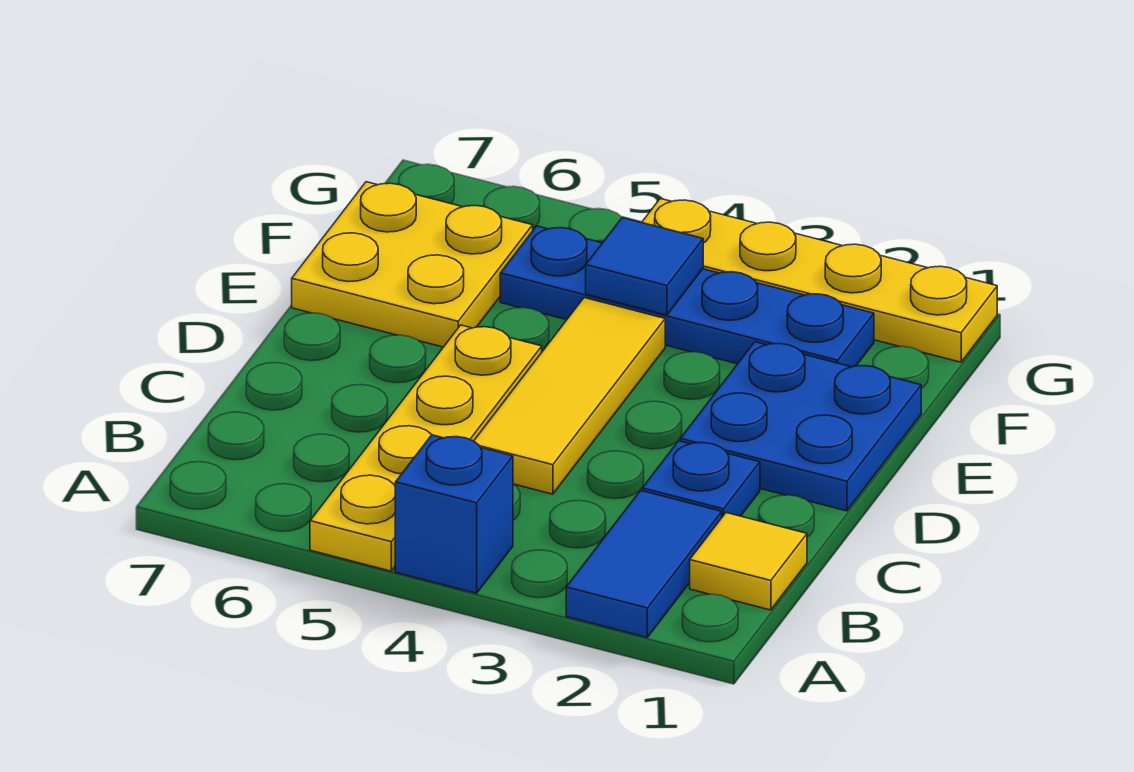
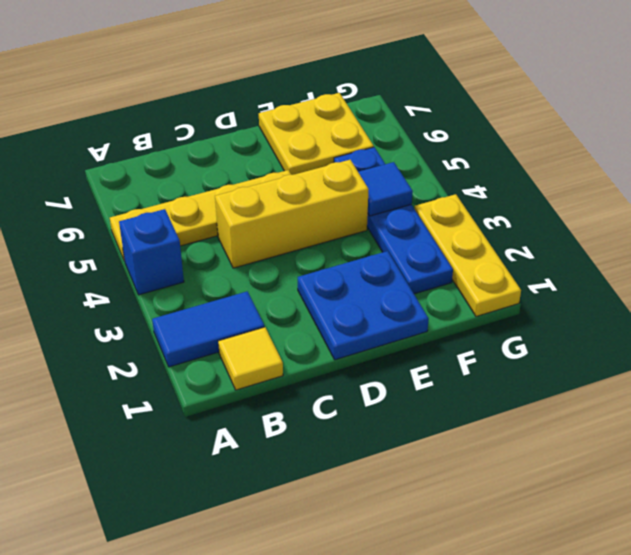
blue plate C2 level 1 -> none
yellow tile C4:E4 level 1 -> yellow brick C4:E4 level 1
yellow plate G1:G4 level 1 -> yellow plate G1:G3 level 1

